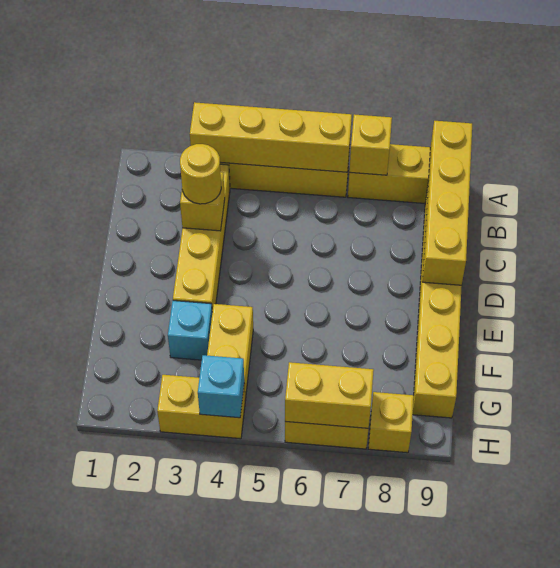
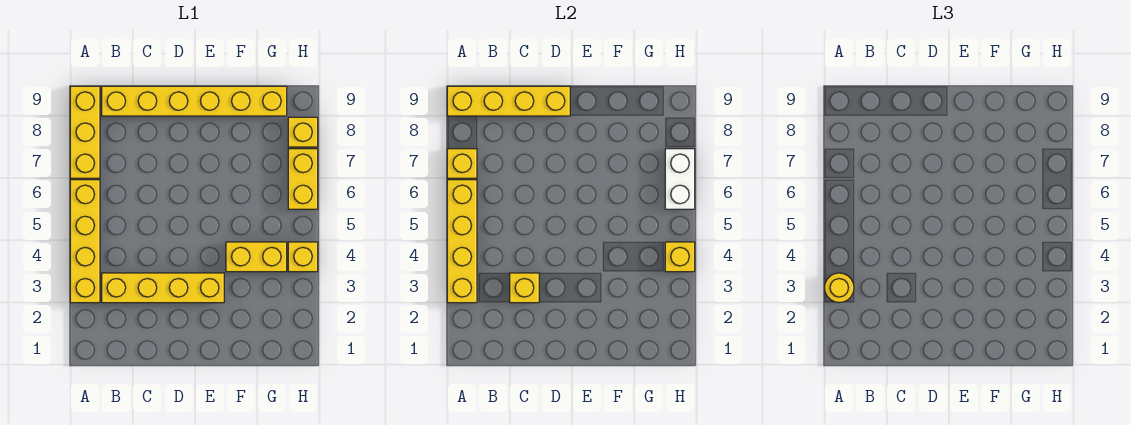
yellow round brick C3 level 3 -> yellow round brick A3 level 3
cyan brick F3 level 1 -> none
yellow brick H3:H4 level 1 -> yellow brick H4 level 1
cyan brick H4 level 2 -> yellow brick H4 level 2
yellow brick H6:H7 level 2 -> white brick H6:H7 level 2

